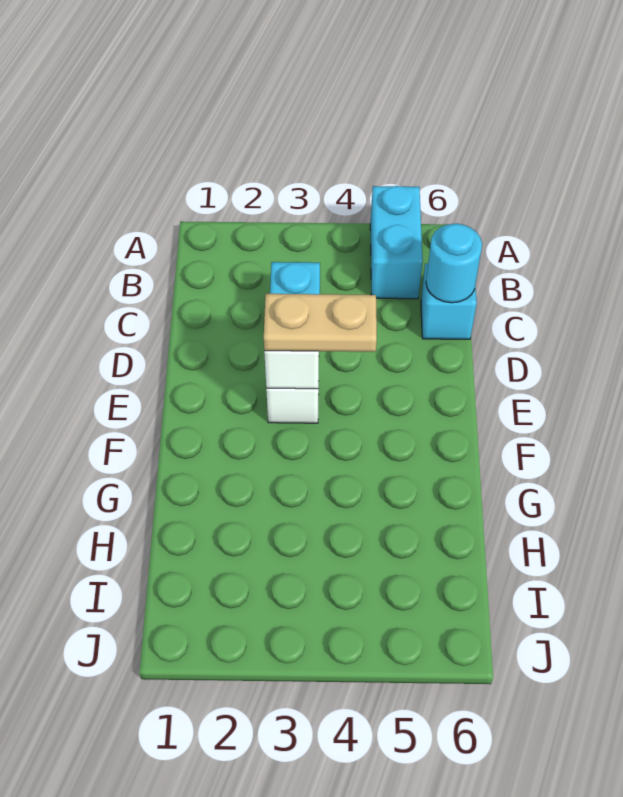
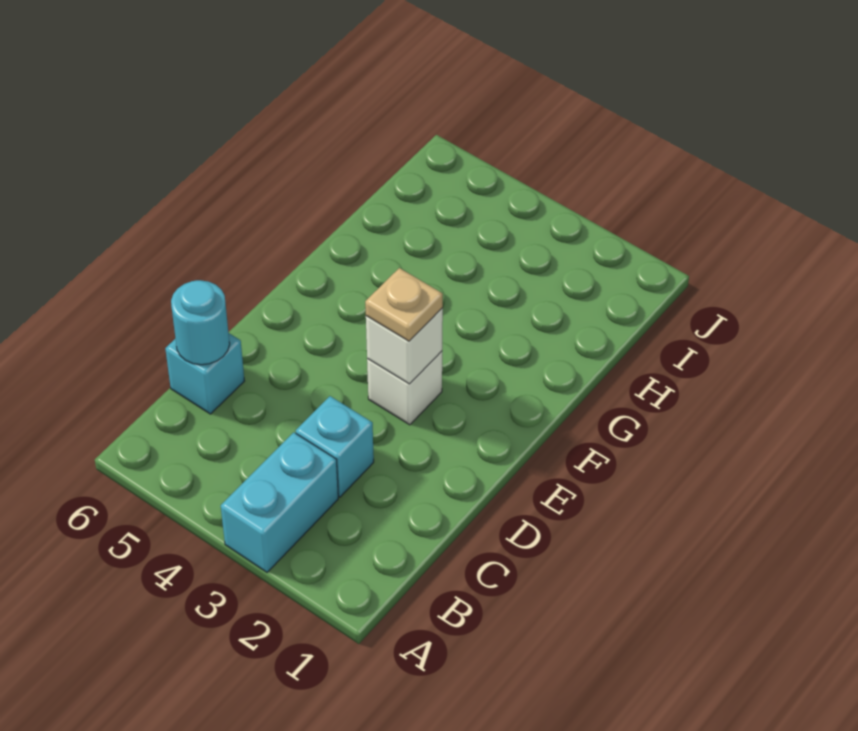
cyan brick A5:B5 level 1 -> cyan brick A3:B3 level 1
tan plate E3:E4 level 3 -> tan plate E3 level 3

